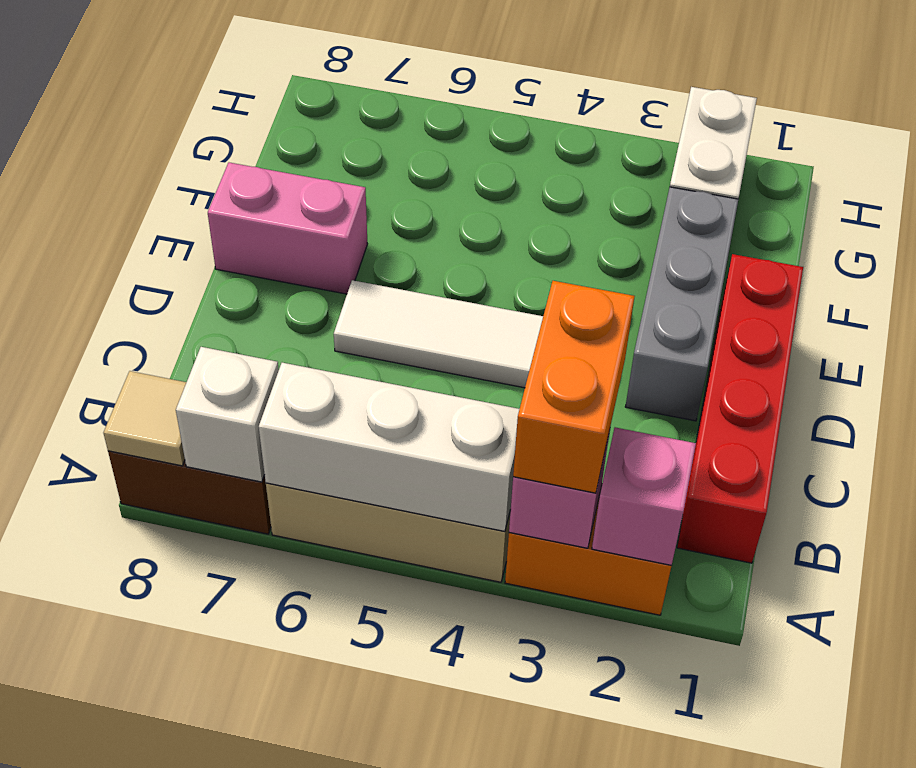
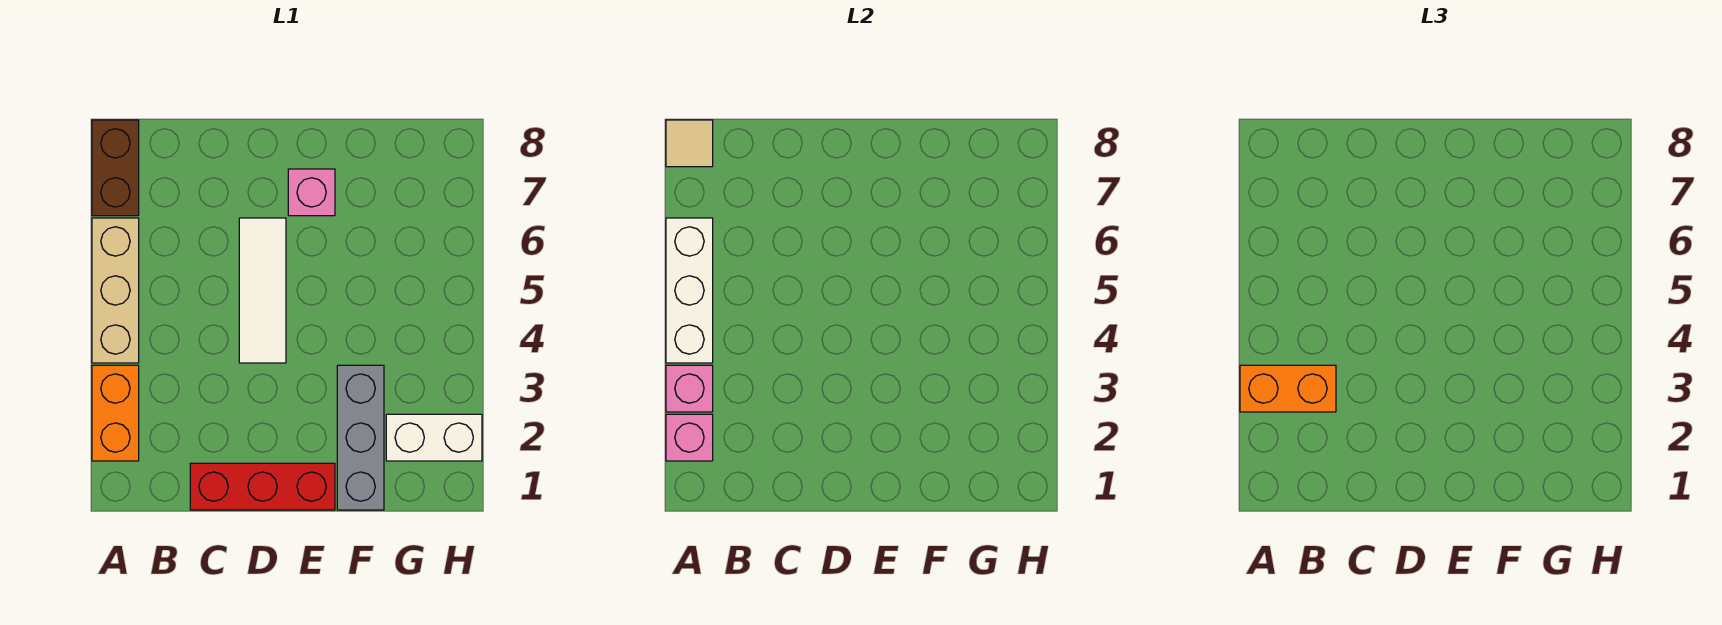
white brick A7 level 2 -> none
red brick B1:E1 level 1 -> red brick C1:E1 level 1
grey brick D2:F2 level 1 -> grey brick F1:F3 level 1
pink brick E7:E8 level 1 -> pink brick E7 level 1

